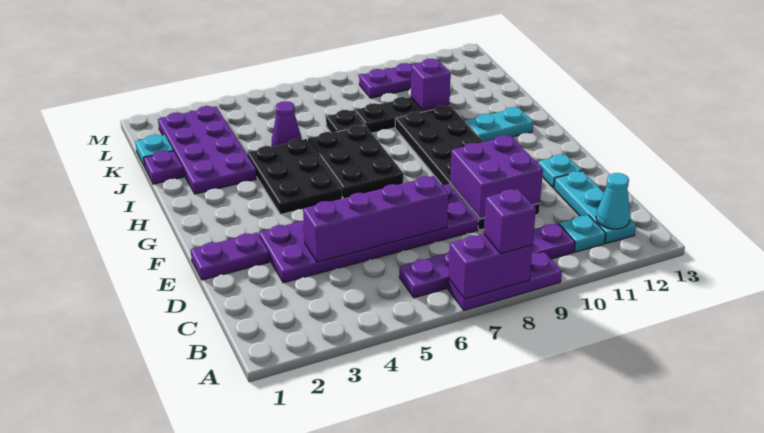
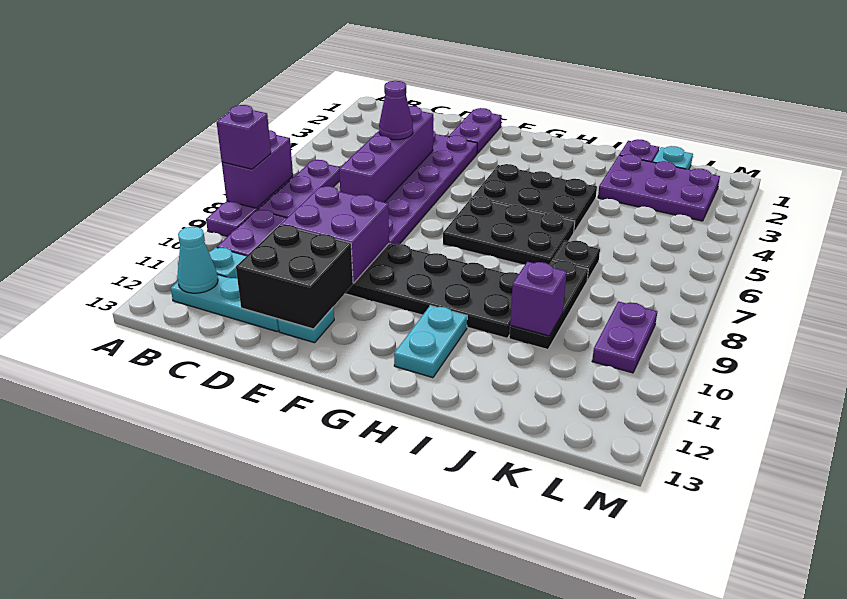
none -> black brick D11:E12 level 2
purple plate I2:L3 level 1 -> purple plate J2:L3 level 1
purple cone J5 level 1 -> purple cone D5 level 3

